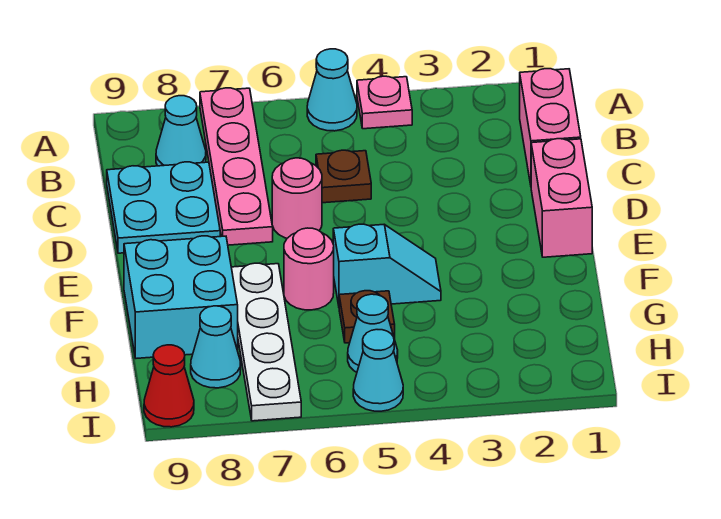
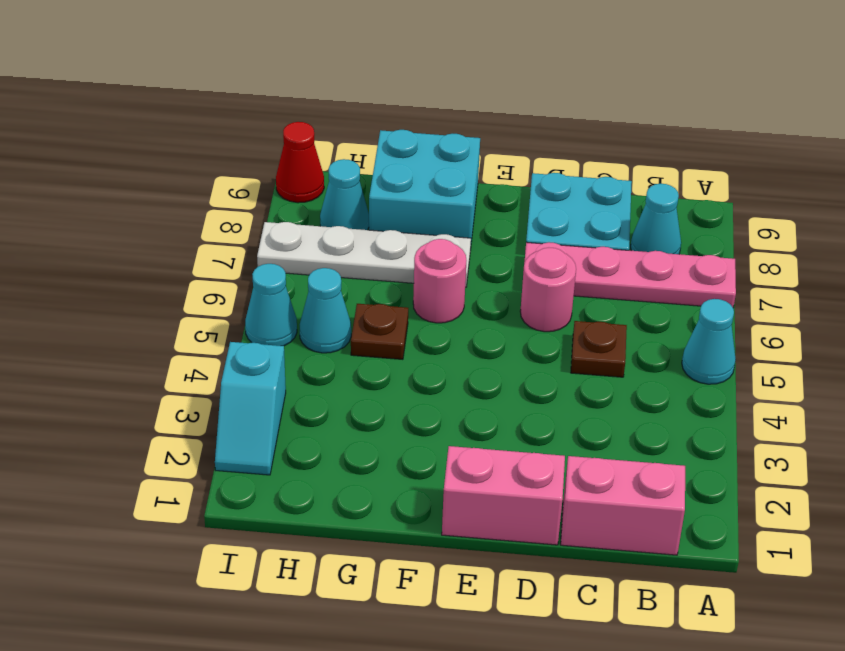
pink plate A4 level 1 -> none
cyan slope F4:F5 level 1 top 5 -> cyan slope I2:I3 level 1 top 3

